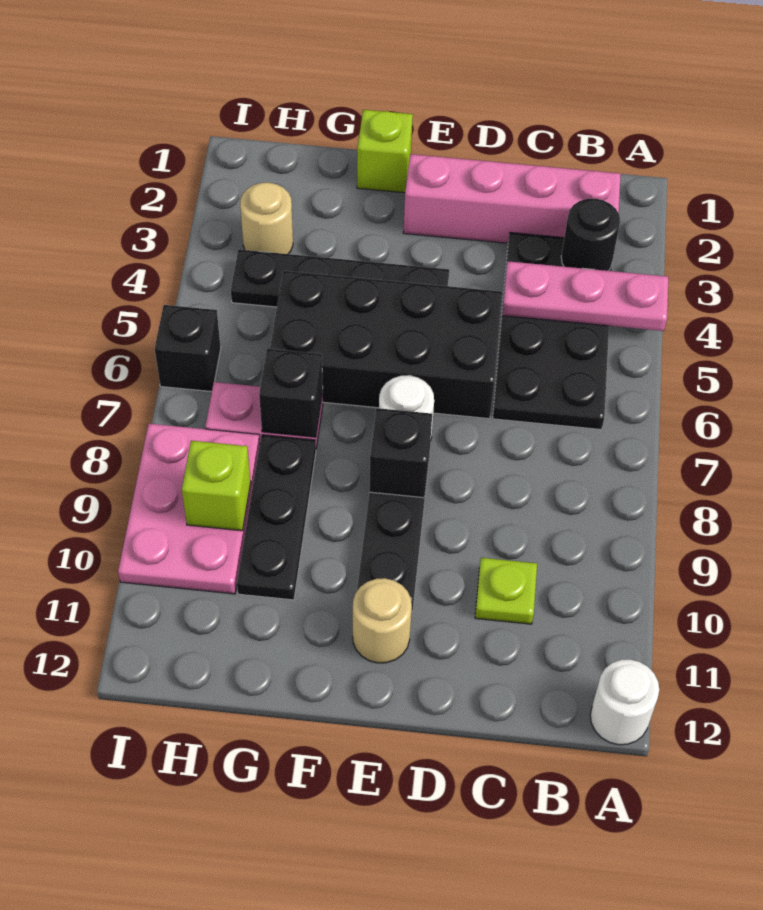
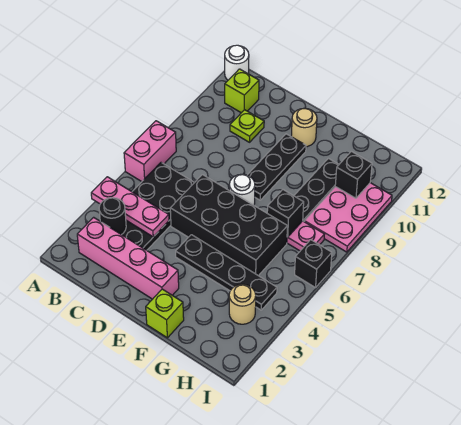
none -> pink brick A6:A7 level 1
black brick E8 level 2 -> black brick H10 level 2
lime brick H9 level 2 -> lime brick B11 level 1

